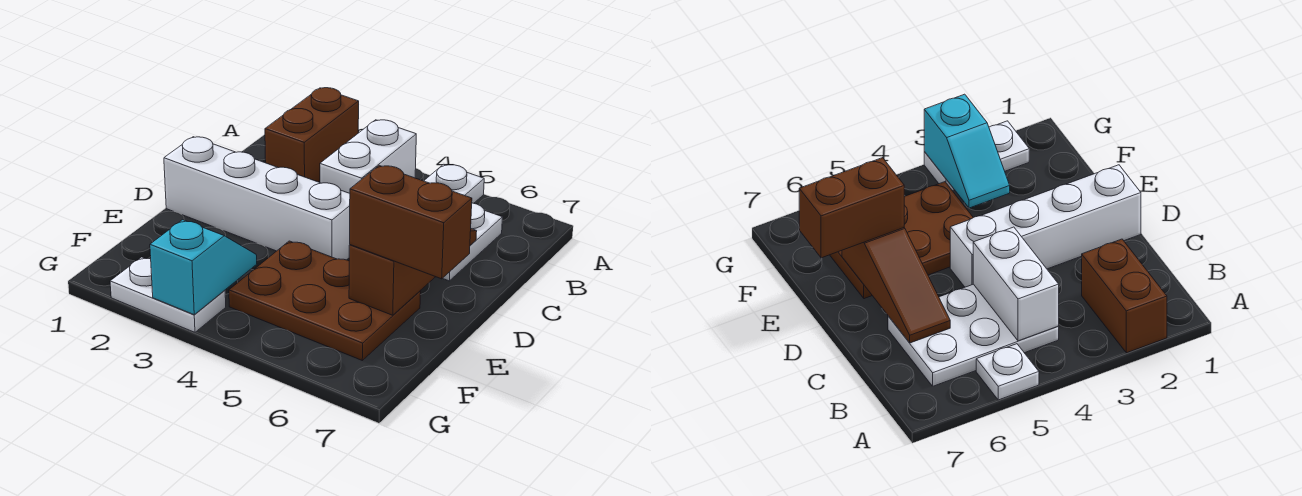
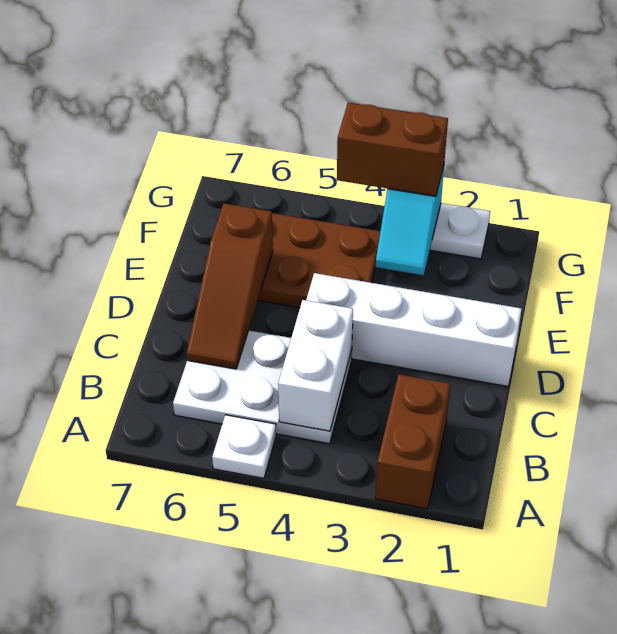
brown brick E6:E7 level 3 -> brown brick G3:G4 level 3

